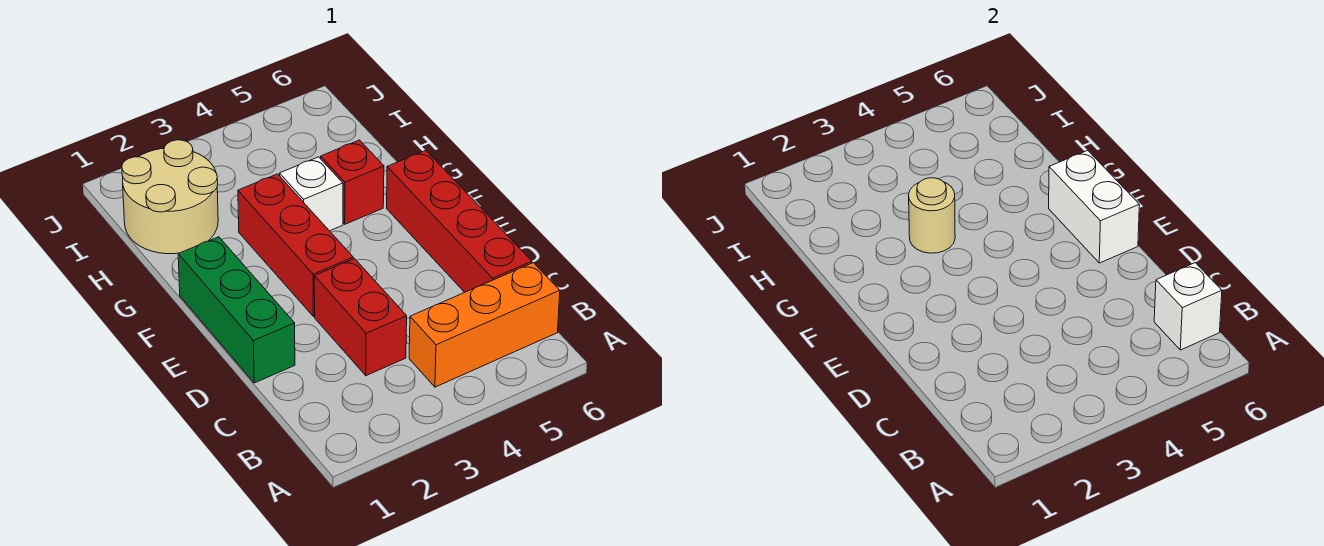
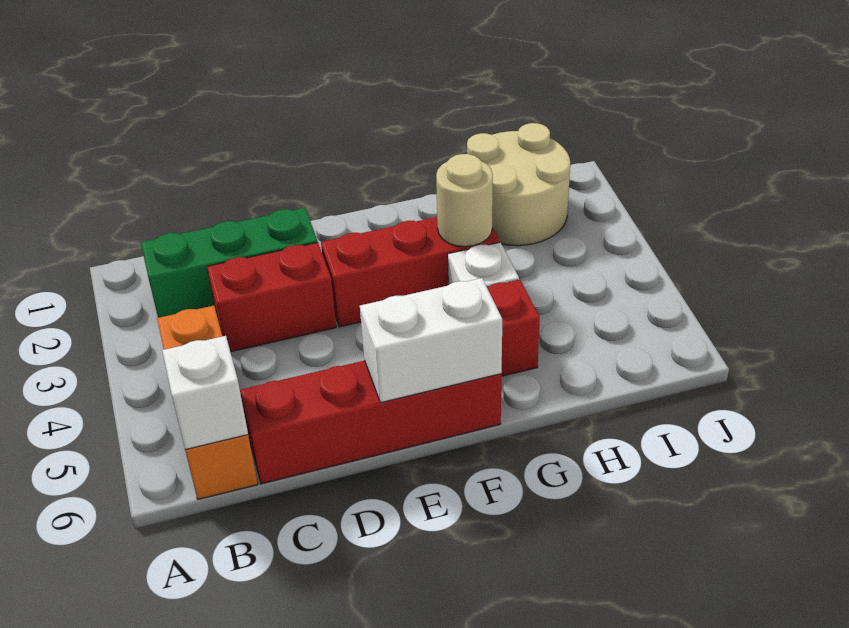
green brick D1:F1 level 1 -> green brick B2:D2 level 1

